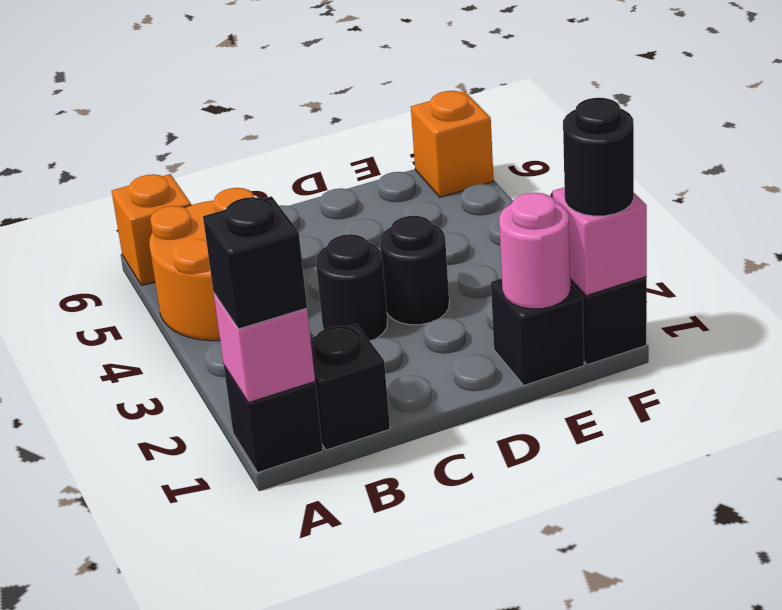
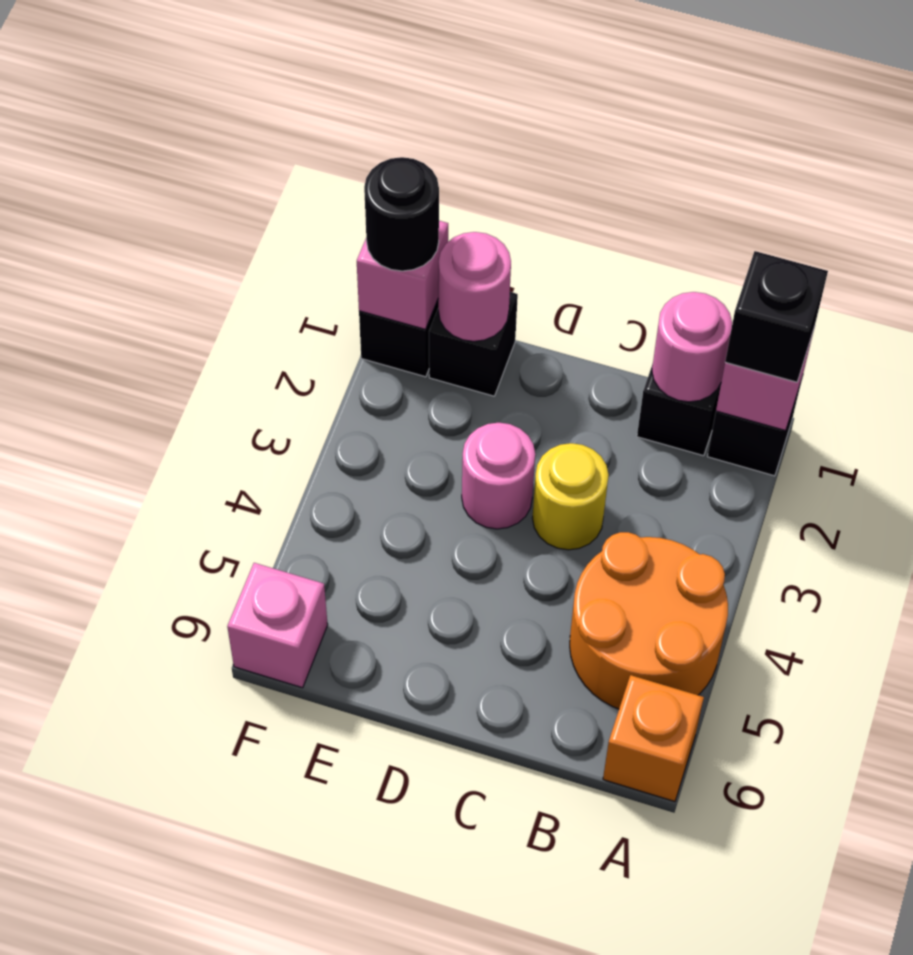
none -> pink round brick B1 level 2
black round brick C3 level 1 -> yellow round brick C3 level 1
black round brick D3 level 1 -> pink round brick D3 level 1
orange brick F6 level 1 -> pink brick F6 level 1

